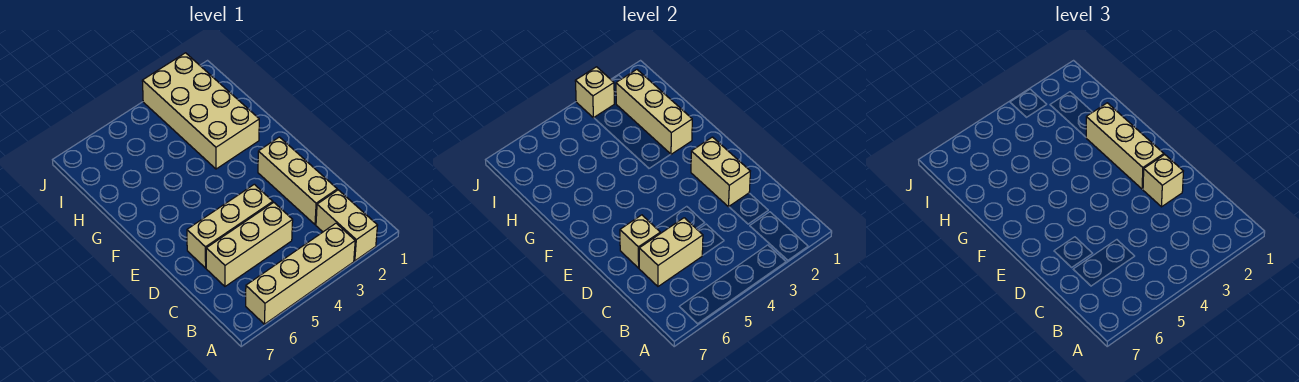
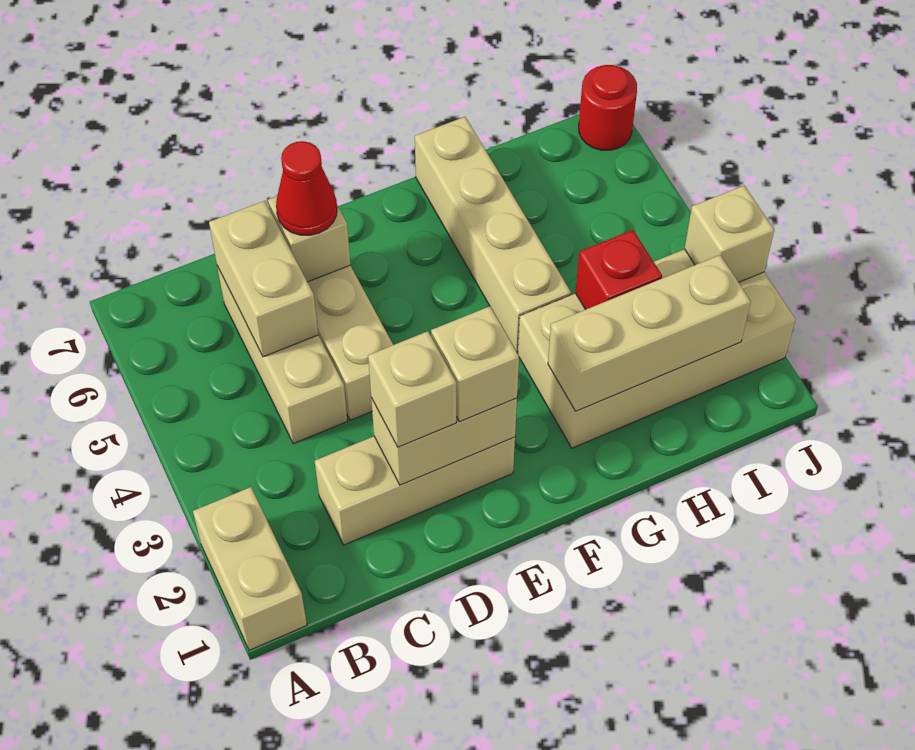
tan brick A2:B2 level 1 -> tan brick A1:A2 level 1
tan brick A3:A6 level 1 -> tan brick G4:G7 level 1
none -> red cone D6 level 3
tan brick E2:G2 level 3 -> tan brick E2 level 3
none -> red brick H3 level 2
none -> red round brick J7 level 1

